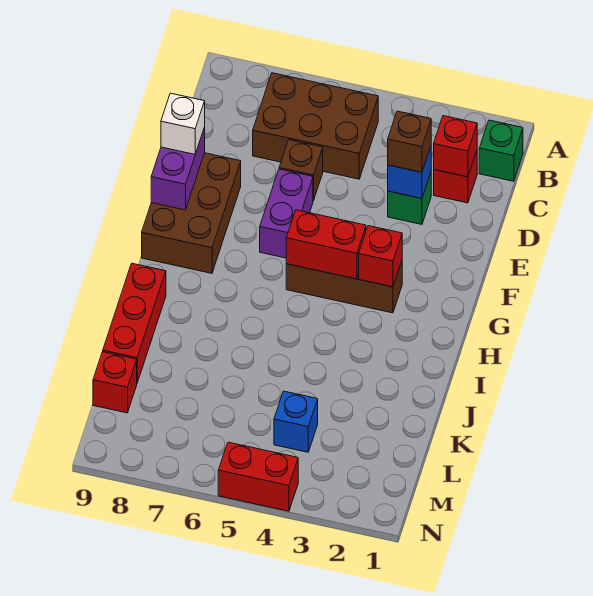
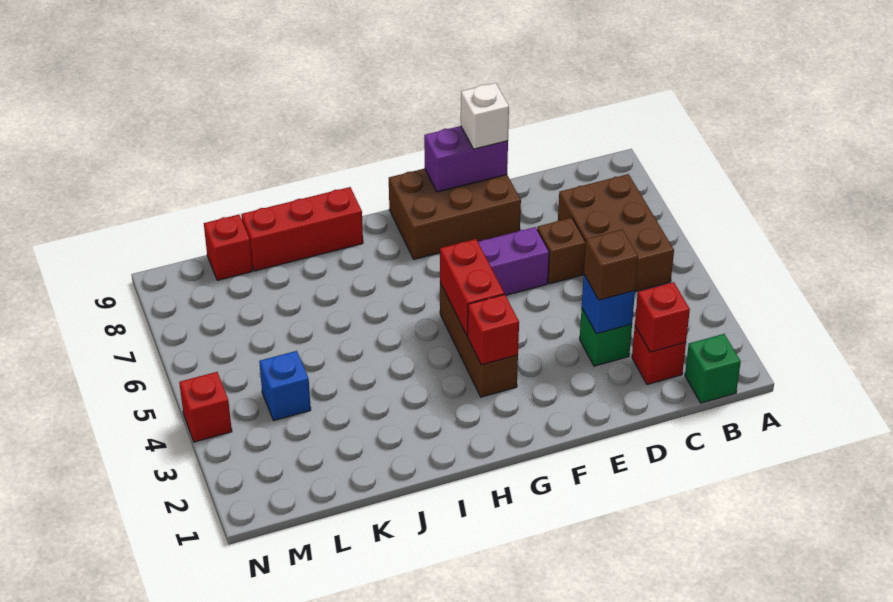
red brick N4:N5 level 1 -> red brick N4 level 1

